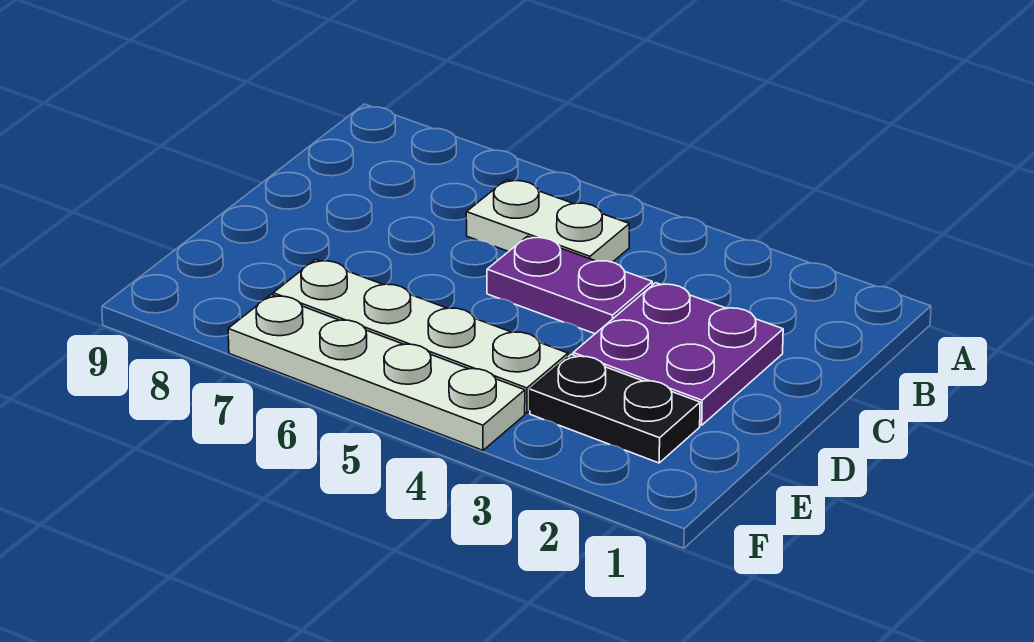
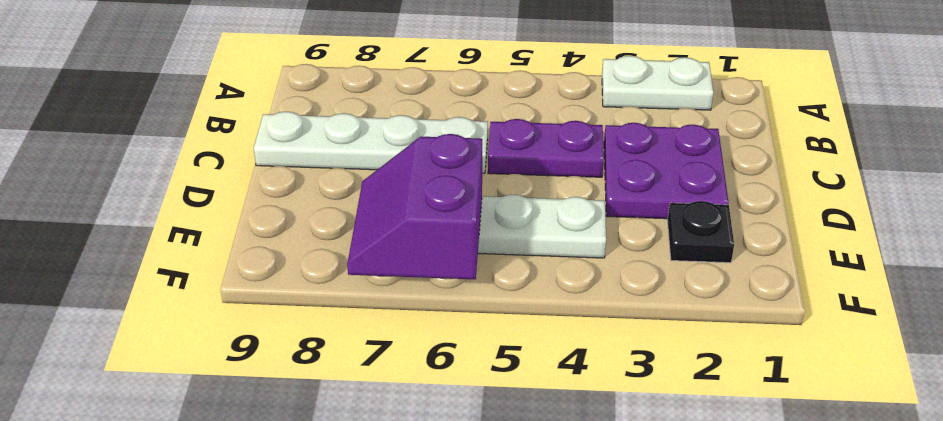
white plate B5:B6 level 1 -> white plate A2:A3 level 1
black plate E2:E3 level 1 -> black plate E2 level 1
none -> purple slope E6:F7 level 2 top 6
white plate F4:F7 level 1 -> white plate C6:C9 level 1

